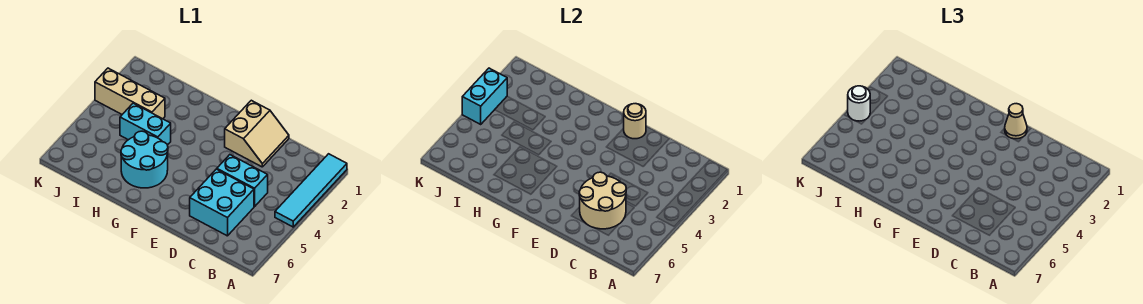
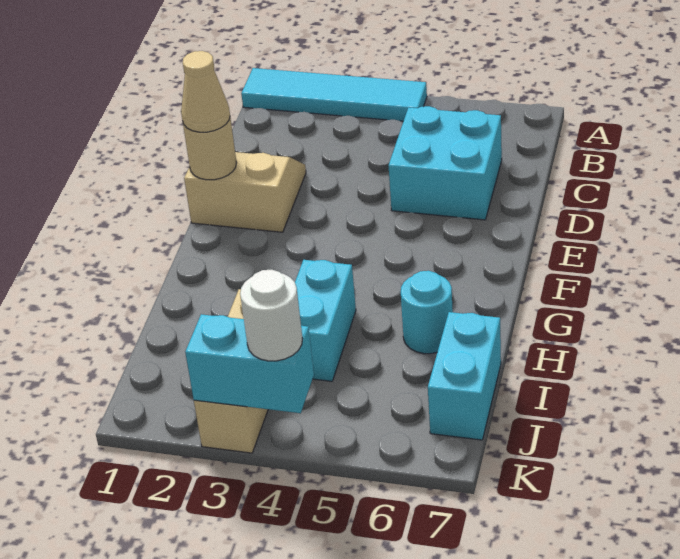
cyan brick C4:D4 level 1 -> cyan brick I7:J7 level 1
tan round brick C5:D6 level 2 -> none
cyan round brick G5:H6 level 1 -> cyan round brick H6 level 1

